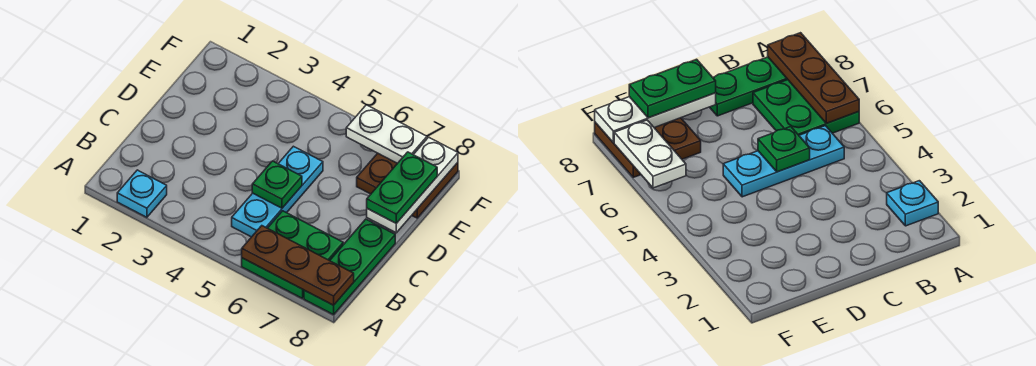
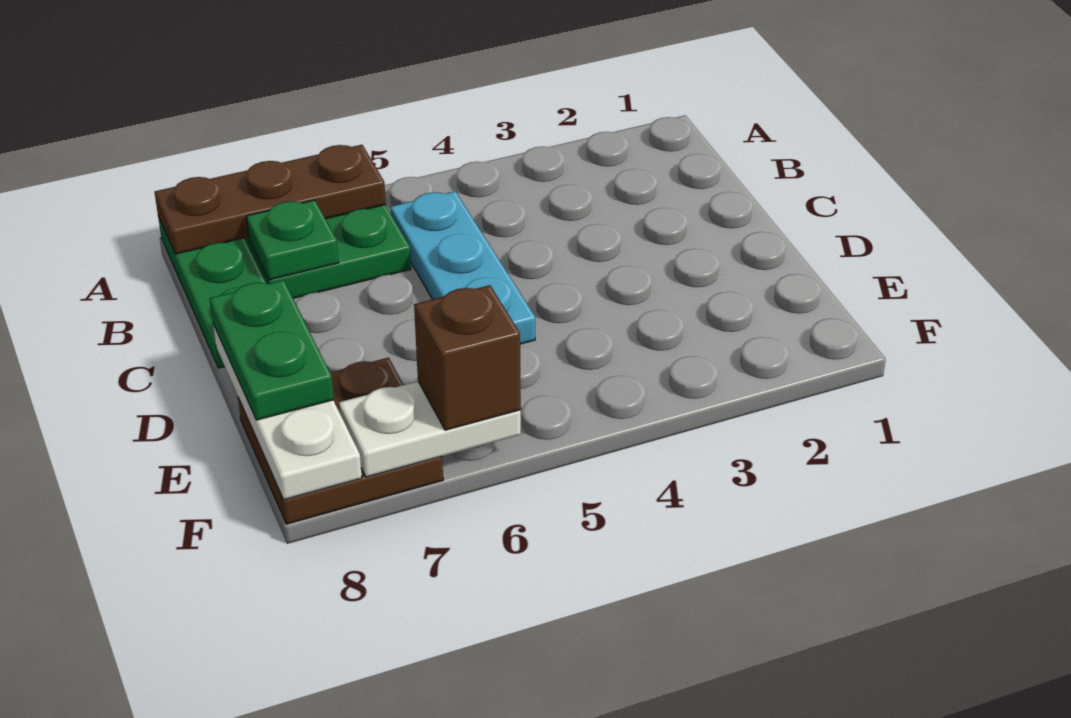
cyan plate A2 level 1 -> none
green plate C5 level 2 -> green plate B7 level 2
none -> brown brick F6 level 3

